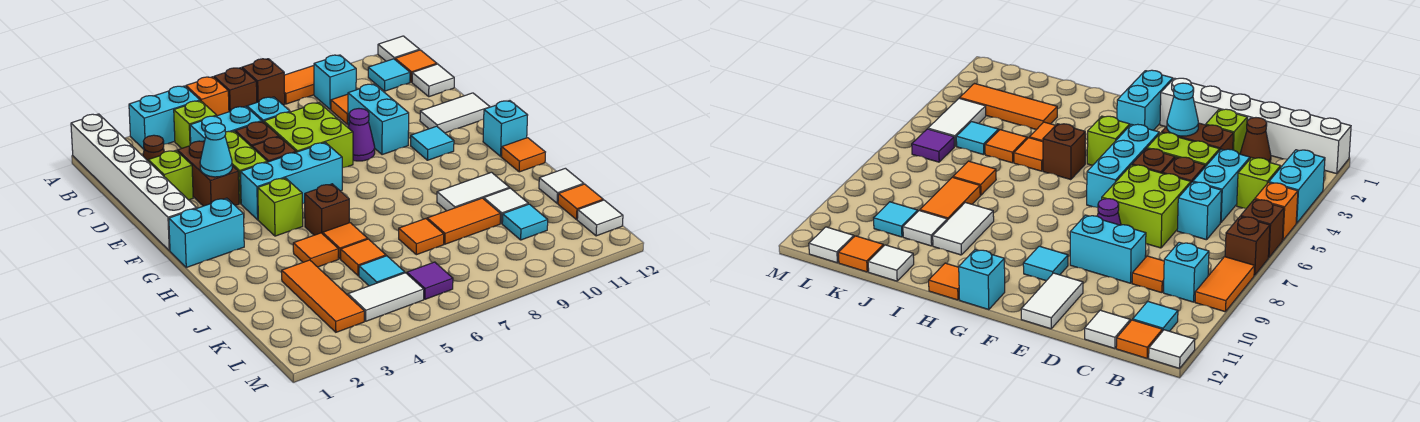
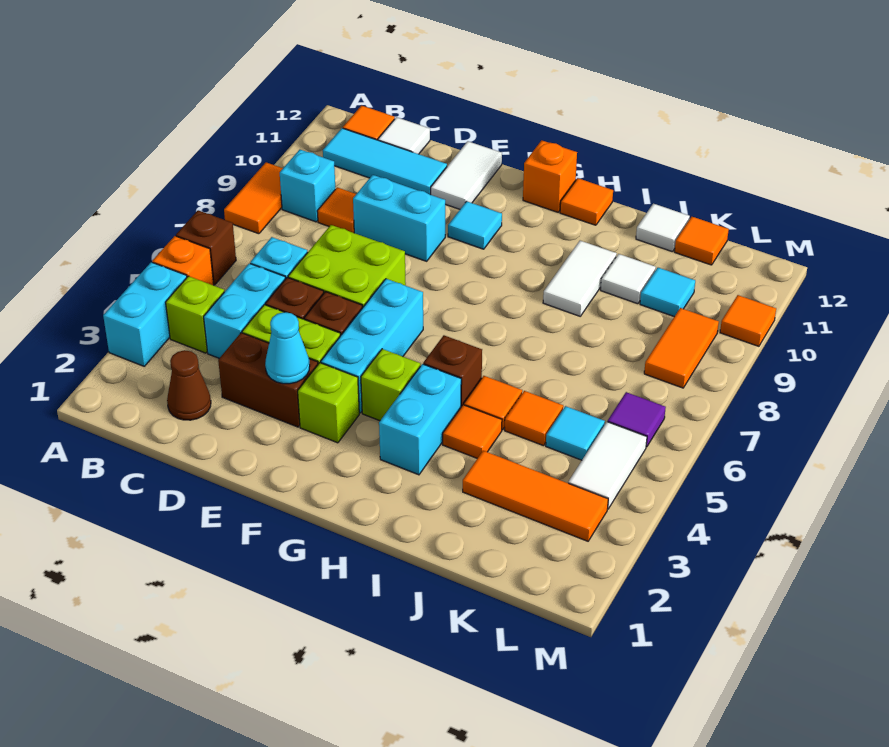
white brick A1:F1 level 1 -> none
brown brick A7 level 1 -> none
white tile A12 level 1 -> none
cyan tile B11 level 1 -> cyan tile B11:D11 level 1
lime brick D2 level 1 -> lime brick F3 level 1
purple cone E8 level 1 -> none
cyan brick G1:G2 level 1 -> cyan brick H3:H4 level 1
cyan brick G12 level 1 -> orange brick G12 level 1
orange tile J7 level 1 -> orange tile M10 level 1
orange tile J8:J9 level 1 -> orange tile L8:L9 level 1
white tile L12 level 1 -> none

